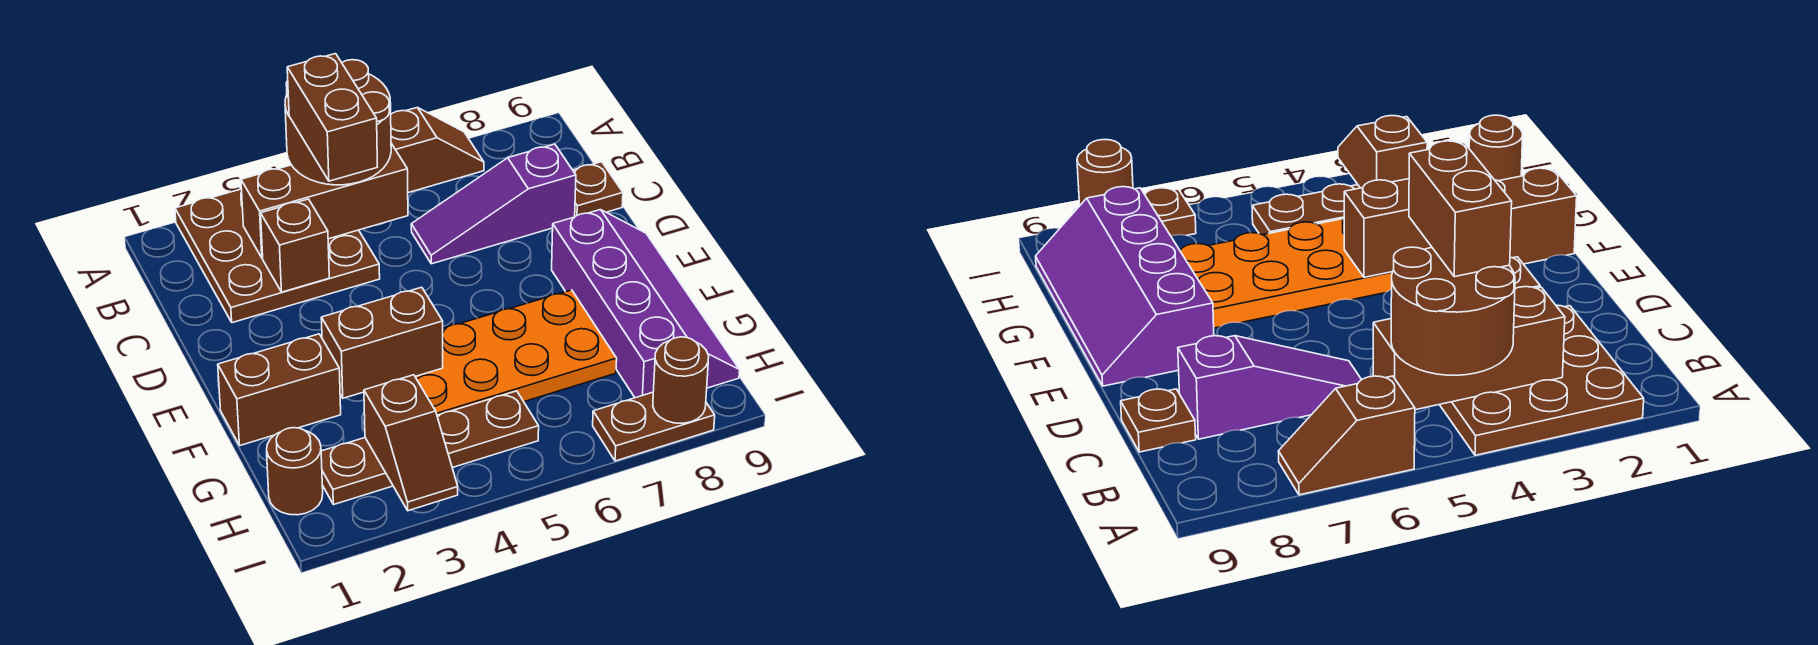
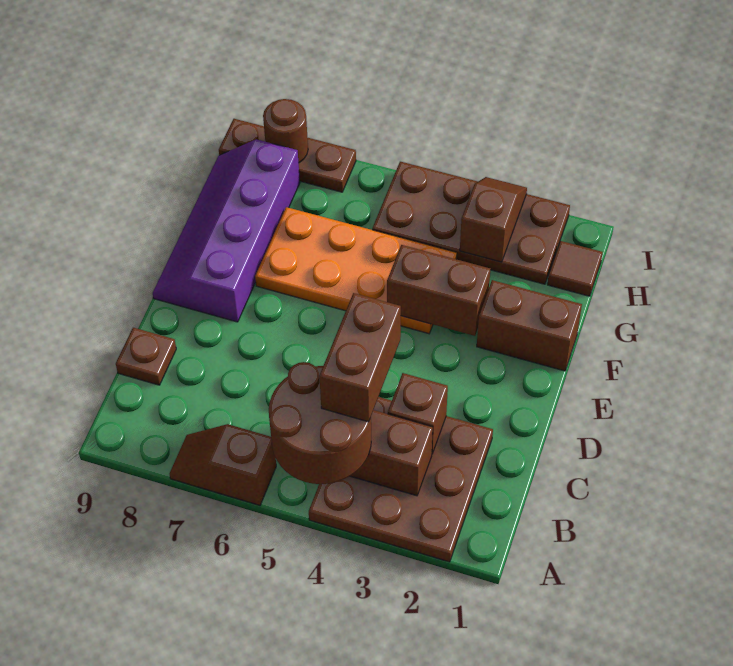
purple slope C6:C8 level 1 top 8 -> none
brown round brick H1 level 1 -> brown tile H1 level 1
brown plate H2:H5 level 1 -> brown plate H2:I5 level 1
brown plate I7:I8 level 1 -> brown plate I7:I9 level 1

